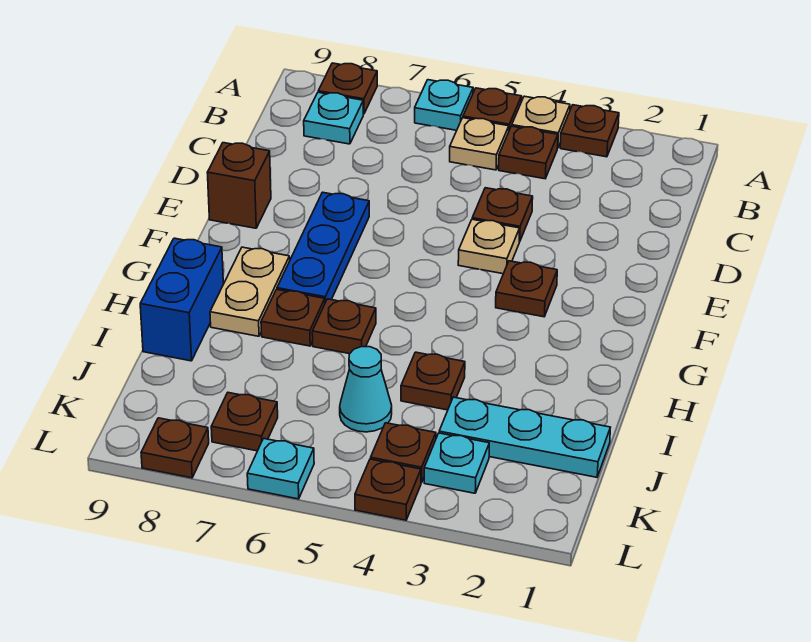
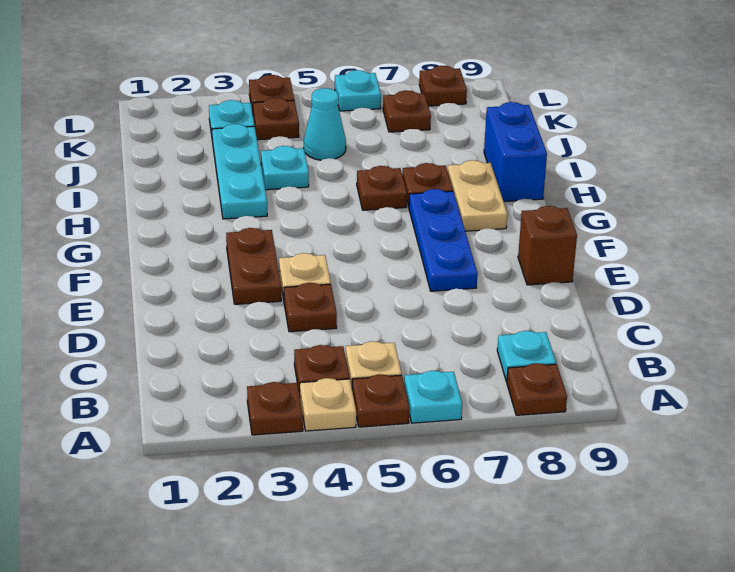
brown plate F3 level 1 -> brown plate E3:F3 level 1
brown plate I4 level 1 -> cyan plate I4 level 1
cyan plate J1:J3 level 1 -> cyan plate H3:J3 level 1

